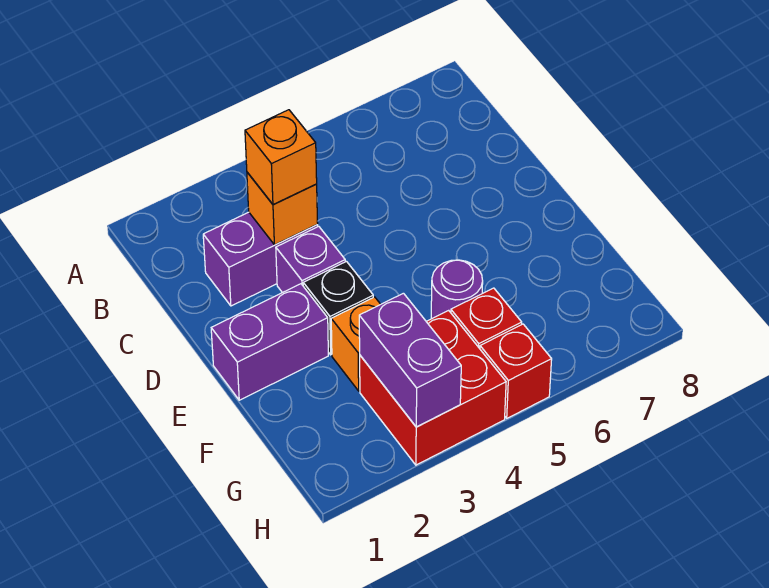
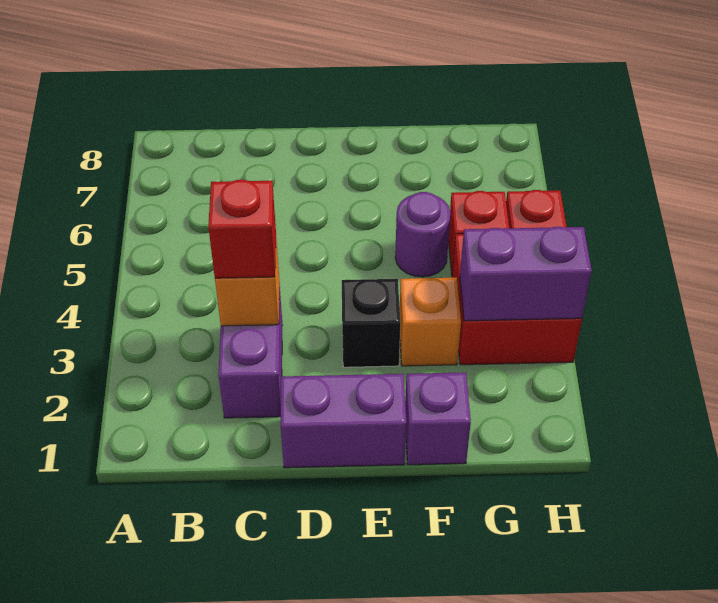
orange brick C3 level 3 -> red brick C3 level 3
purple brick D3 level 1 -> purple brick F1 level 1
purple brick E1:E2 level 1 -> purple brick D1:E1 level 1

